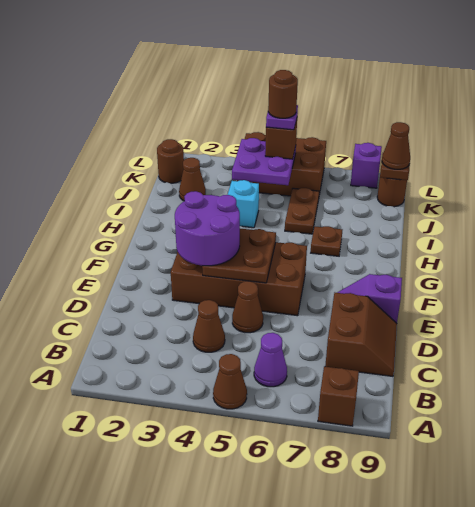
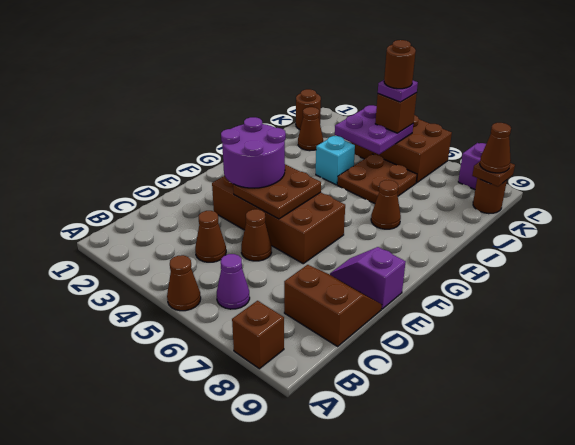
brown slope C8:D9 level 1 top 8 -> brown slope C8:D9 level 1 top C
brown plate H7 level 1 -> brown cone H7 level 1
brown plate I6:J6 level 1 -> brown plate I5:J6 level 1

